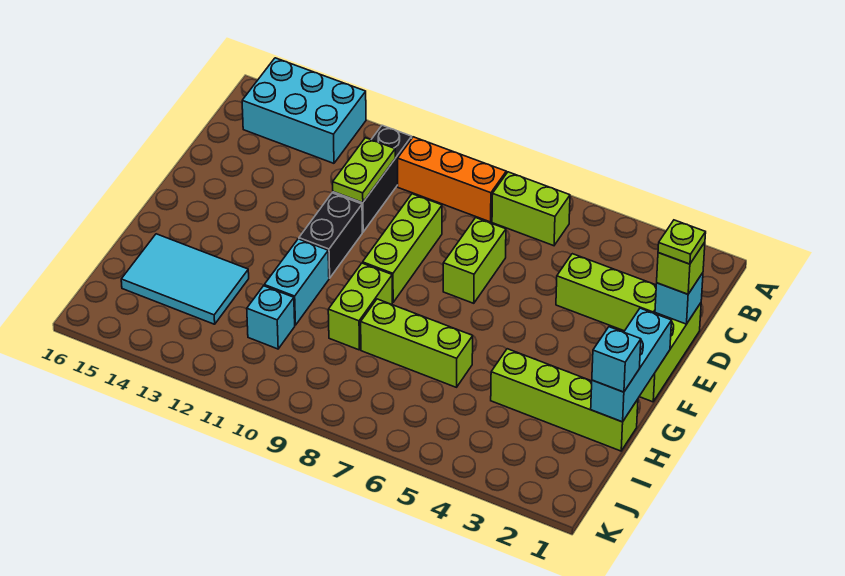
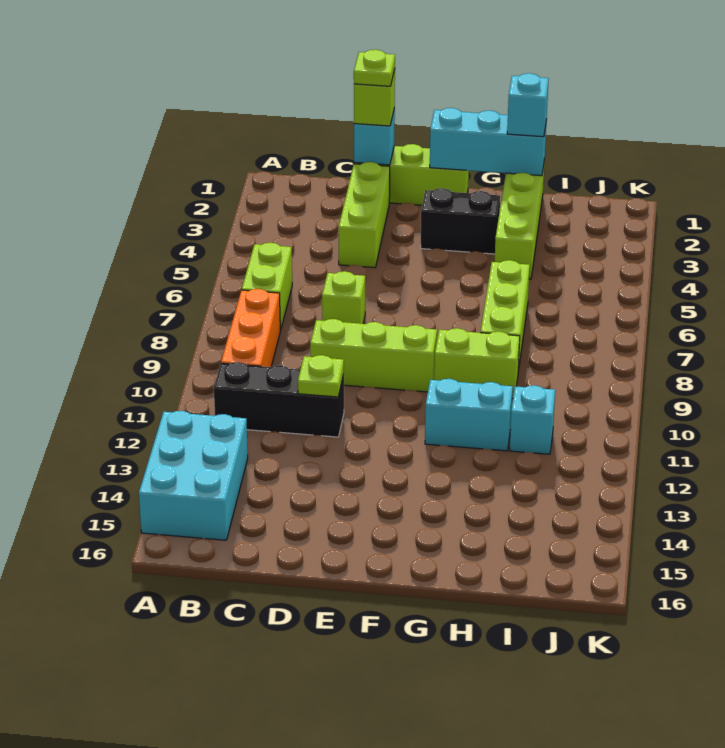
lime plate C11:D11 level 2 -> lime plate D11 level 2
lime brick D7:E7 level 1 -> lime brick D7 level 1
black brick E11:F11 level 1 -> black brick F3:G3 level 1
cyan tile H13:I15 level 1 -> none

